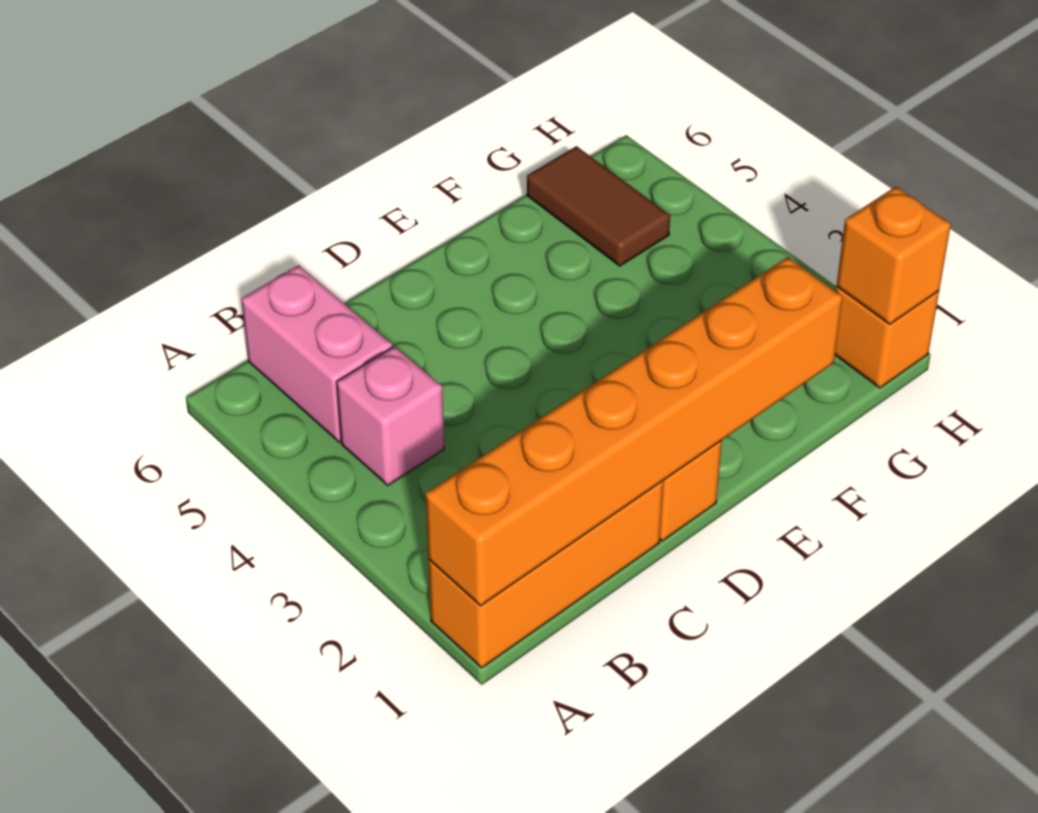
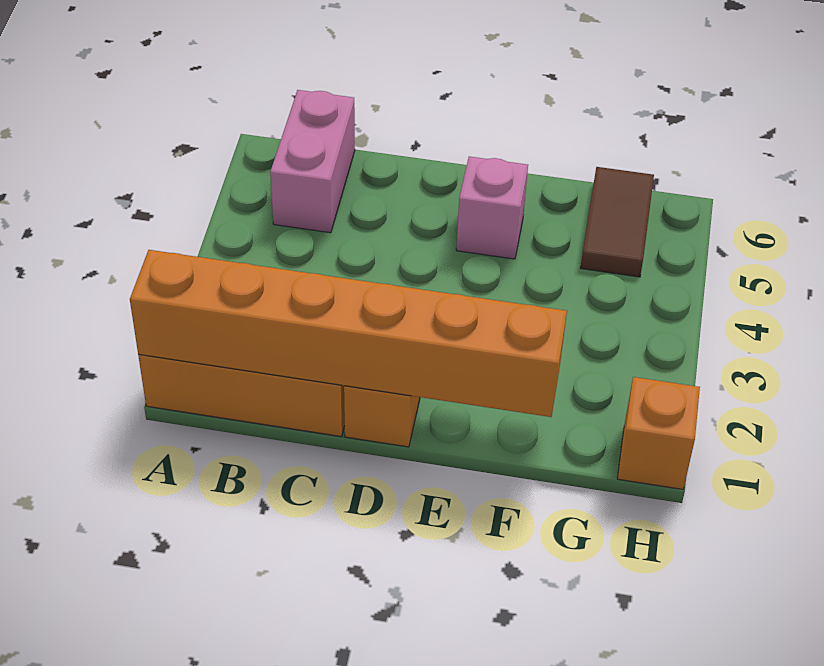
pink brick B4 level 1 -> pink brick E5 level 1
orange brick H1 level 2 -> none

